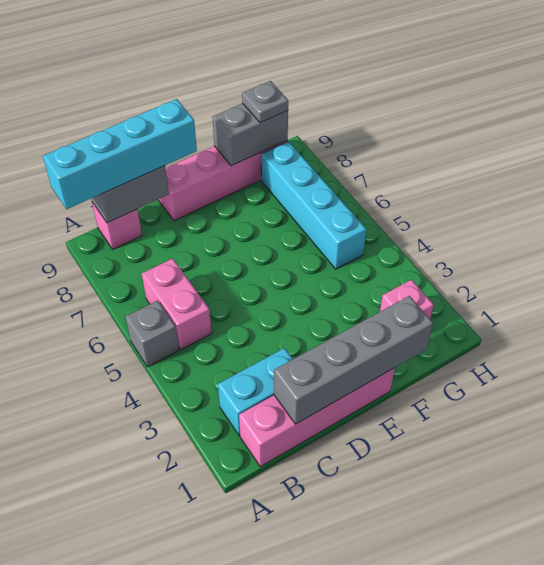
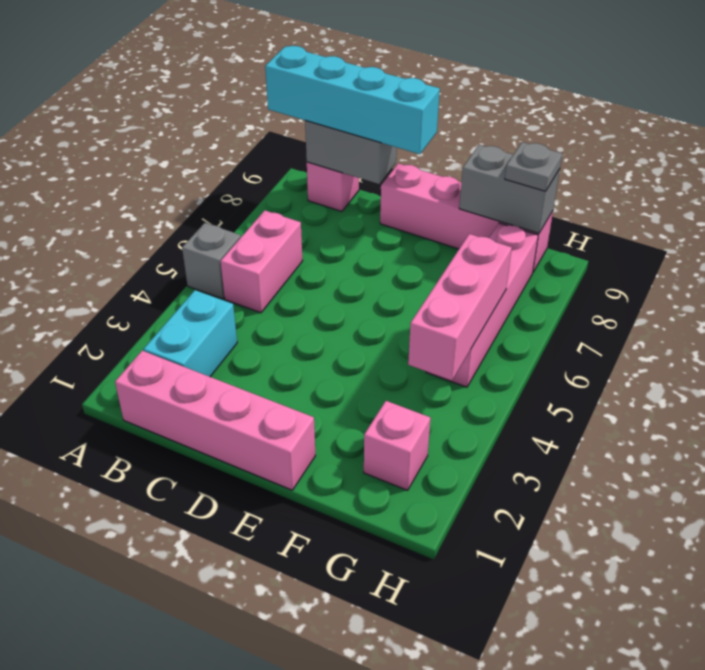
cyan brick B2:C2 level 1 -> cyan brick B2:B3 level 1
grey brick C1:F1 level 2 -> none
none -> pink brick G4:G6 level 2
cyan brick G5:G8 level 1 -> pink brick G5:G8 level 1

